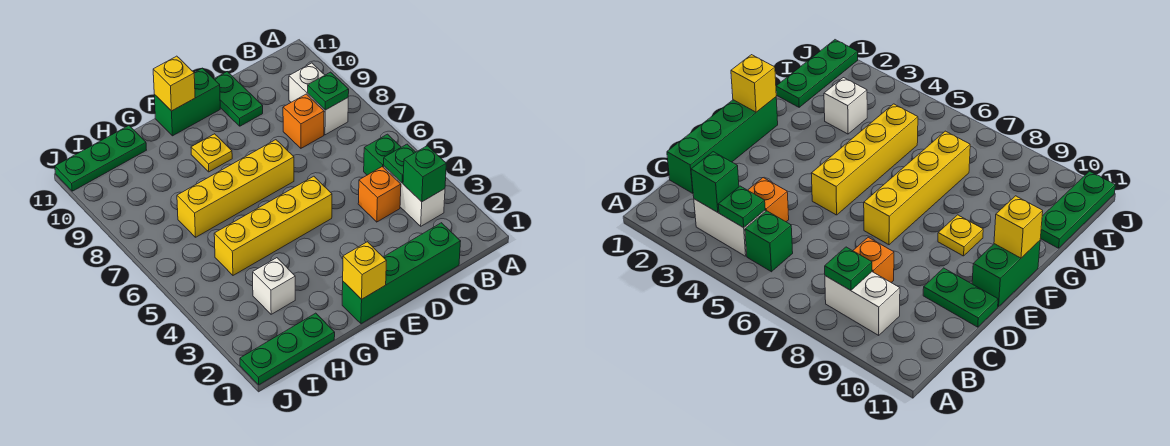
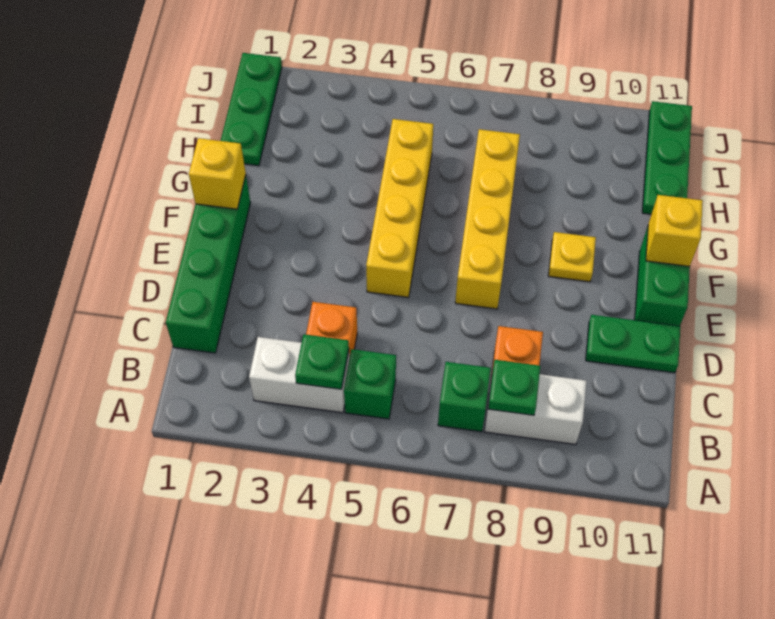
green brick B3 level 2 -> green brick B7 level 1
white brick H3 level 1 -> none

